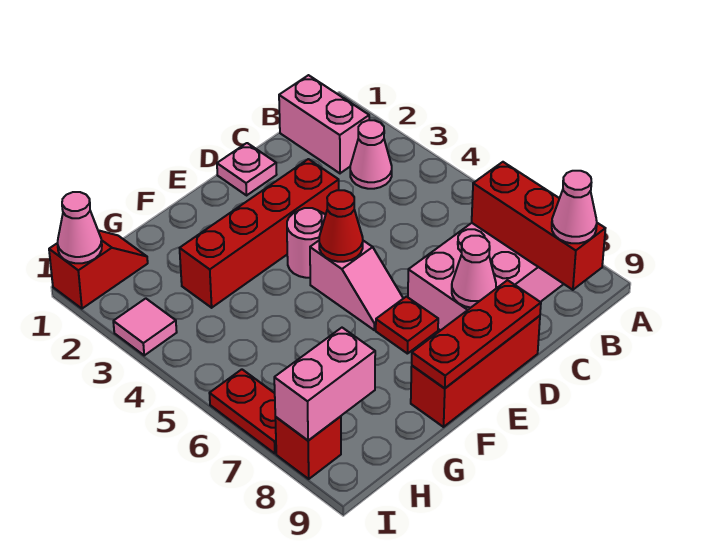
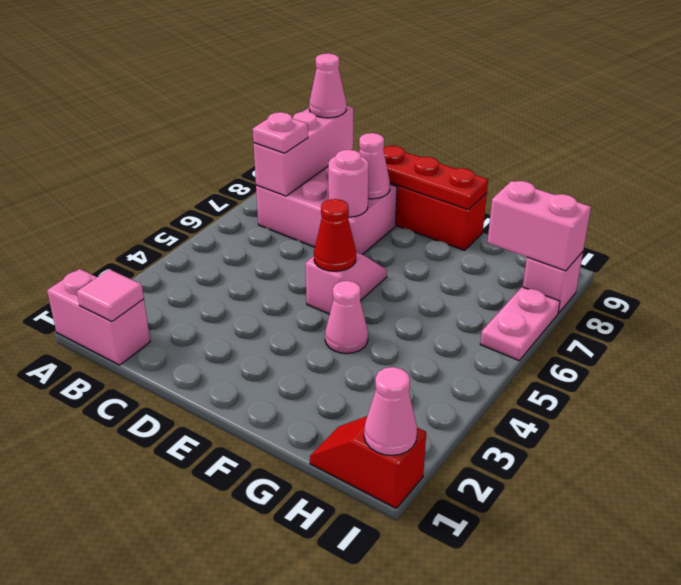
pink brick B1:B2 level 1 -> pink brick A1:B1 level 1
pink cone B3 level 1 -> pink cone F4 level 1
red brick B7:B9 level 2 -> pink brick B7:B9 level 2
pink plate D1 level 1 -> pink plate B7 level 3
red brick D3:G3 level 1 -> none
pink round brick E4 level 1 -> pink round brick D7 level 2
red plate E7 level 1 -> none
pink tile I3 level 1 -> pink tile B1 level 2
red plate I6:I7 level 1 -> pink plate I6:I7 level 1
red brick I8 level 1 -> pink brick I8 level 1

